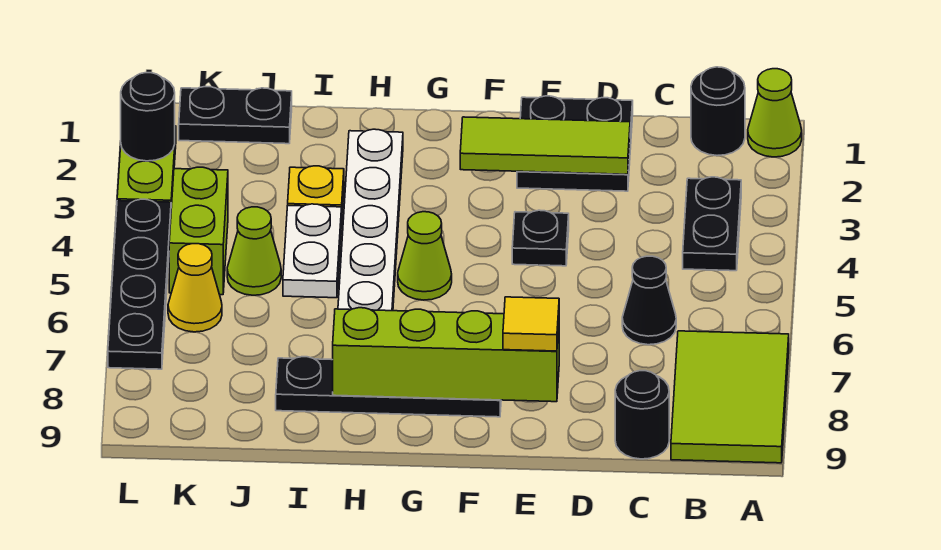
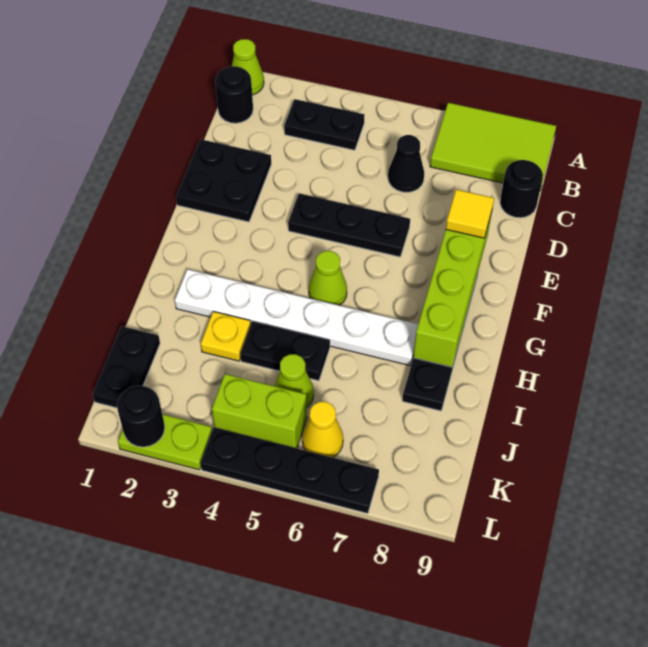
lime tile D2:F2 level 2 -> none
black plate E4 level 1 -> black plate E4:E6 level 1
white plate I4:I5 level 1 -> black plate I4:I5 level 1

